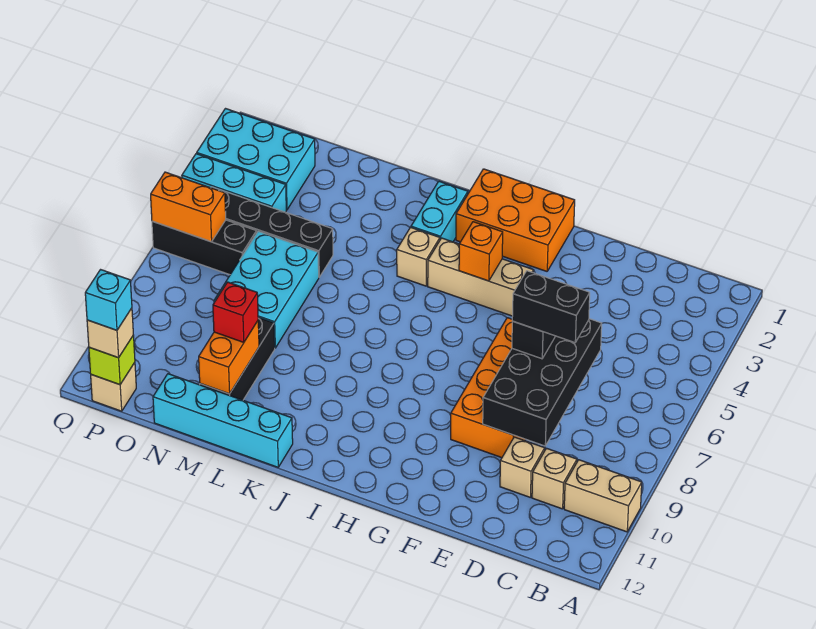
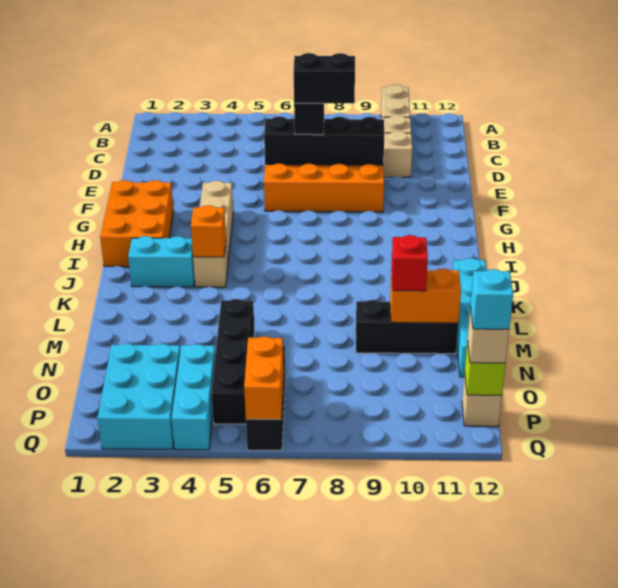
black brick D6:E9 level 2 -> black brick E6:E9 level 2
black brick D7:E7 level 4 -> black brick E7:E8 level 4
orange brick H4 level 2 -> orange brick J4 level 2
cyan brick M6:N8 level 1 -> none

